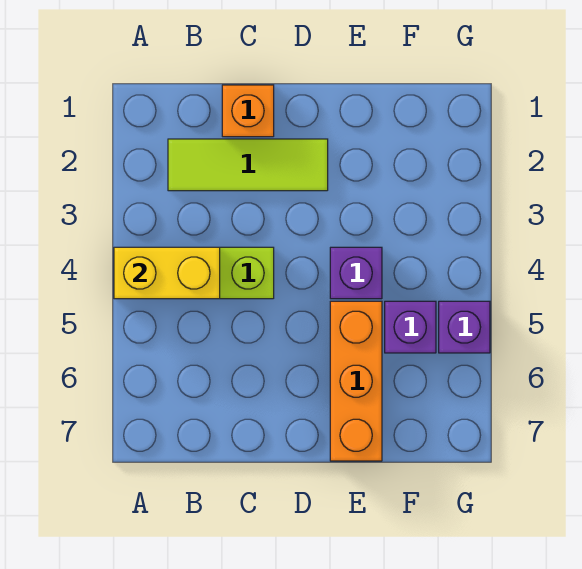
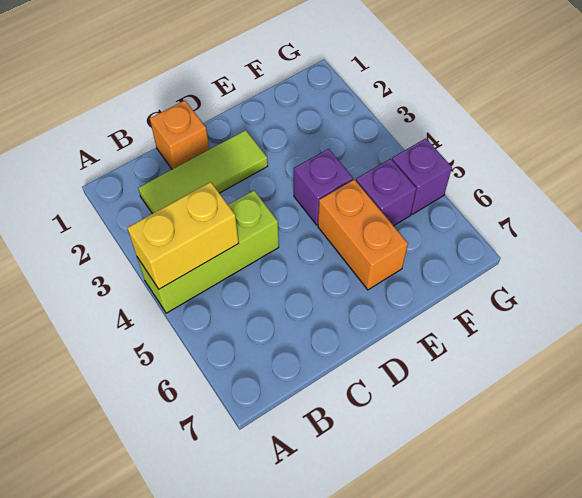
orange brick E5:E7 level 1 -> orange brick E5:E6 level 1

